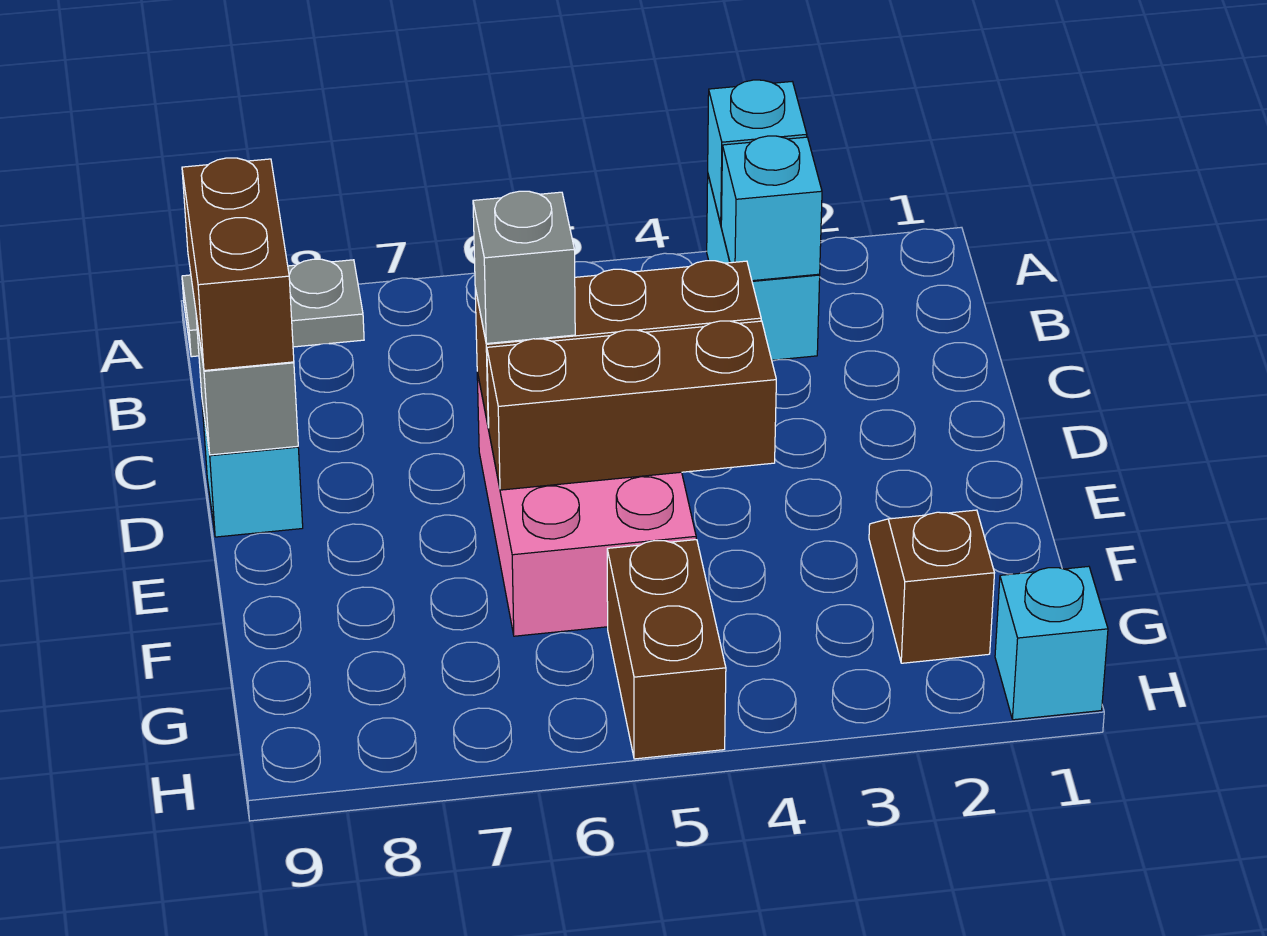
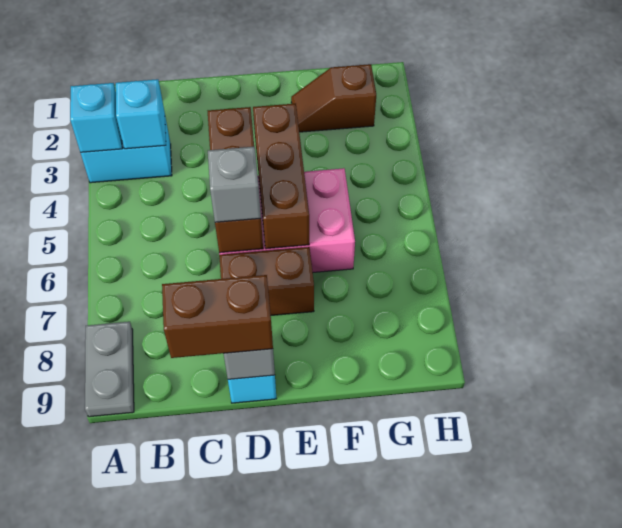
brown brick G5:H5 level 1 -> brown brick D7:E7 level 1
cyan brick H1 level 1 -> none

